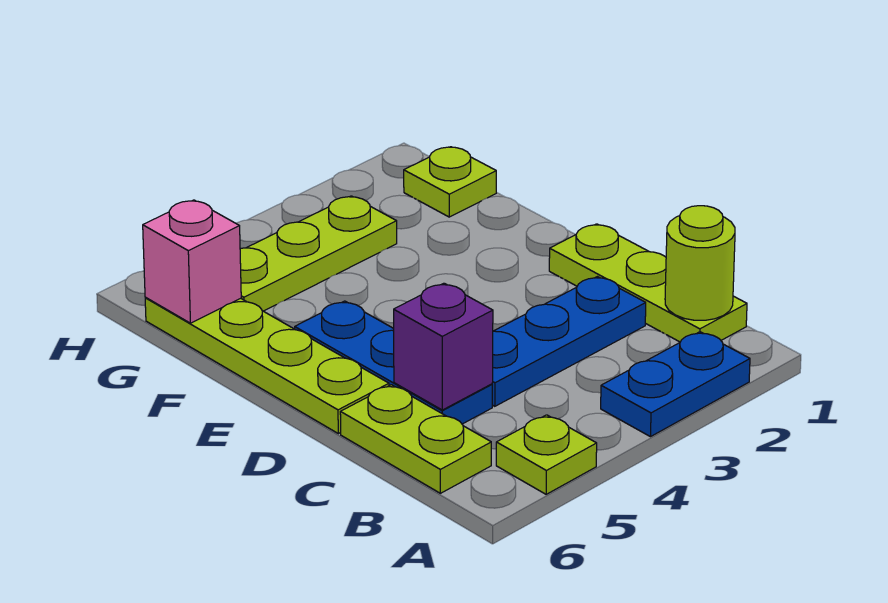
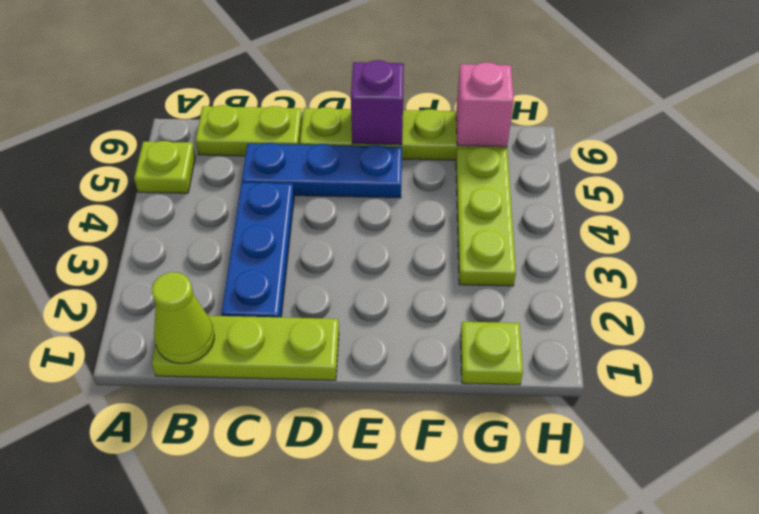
blue plate A2:A3 level 1 -> none
lime round brick B1 level 2 -> lime cone B1 level 2
purple brick C5 level 2 -> purple brick E6 level 2

